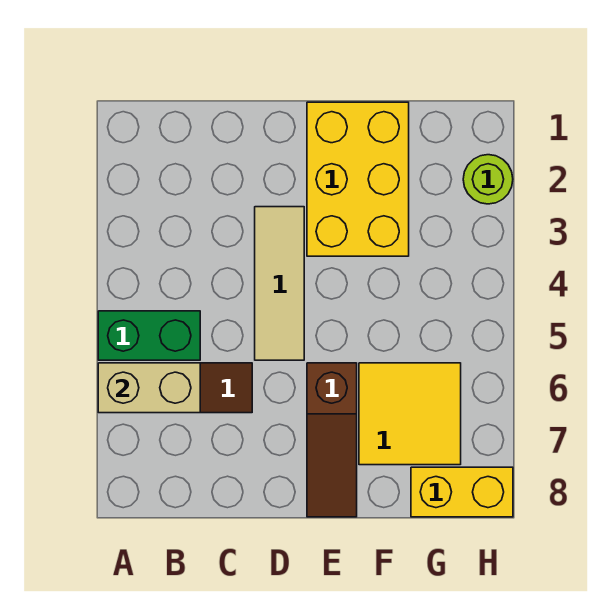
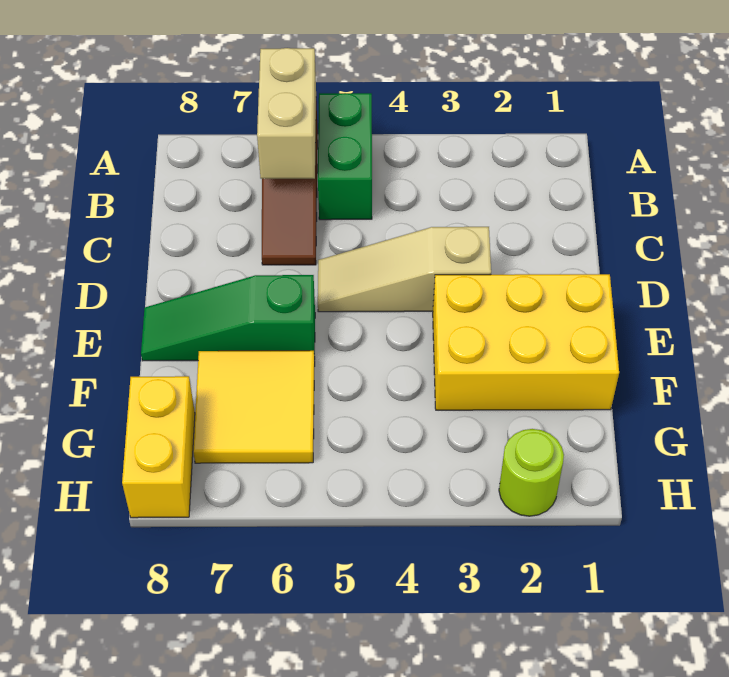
tan tile D3:D5 level 1 -> tan slope D3:D5 level 1 top 3
brown slope E6:E8 level 1 top 6 -> green slope E6:E8 level 1 top 6

